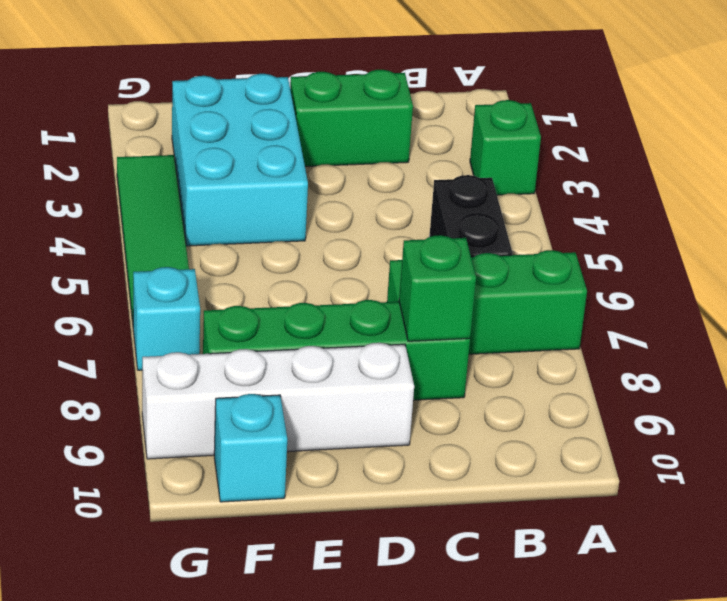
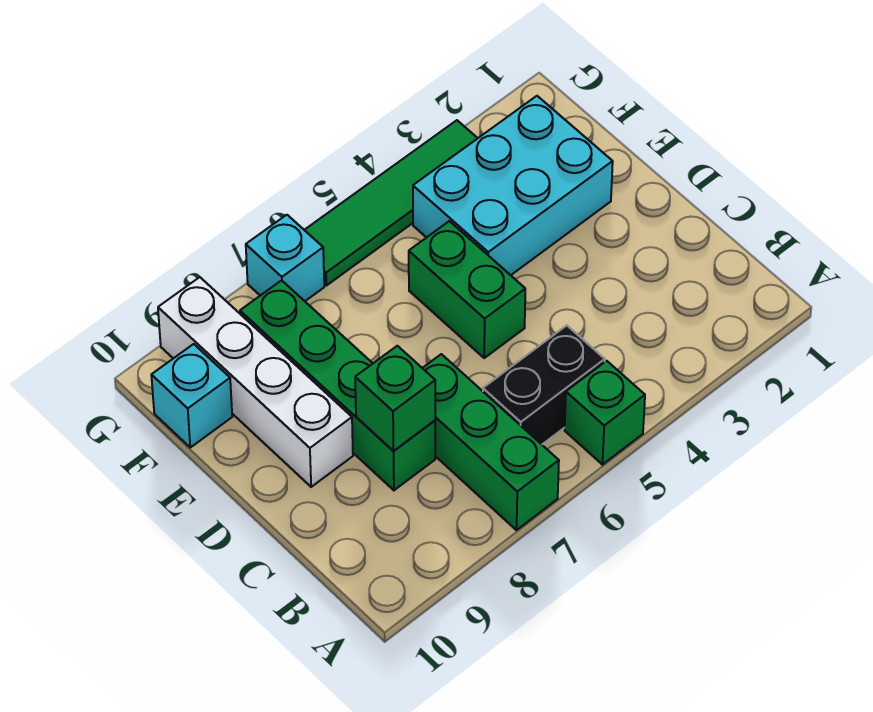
green brick A3 level 1 -> green brick A5 level 1
green brick C2:D2 level 1 -> green brick D5:E5 level 1

